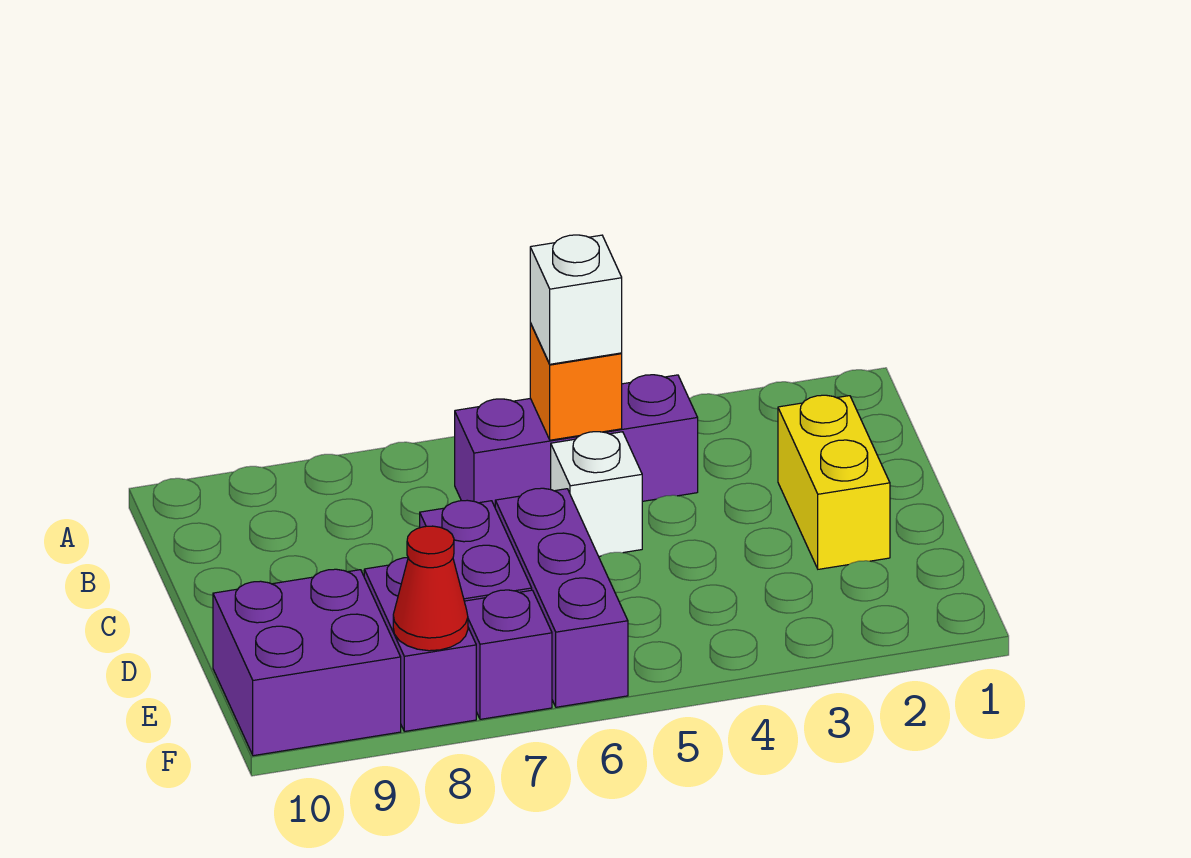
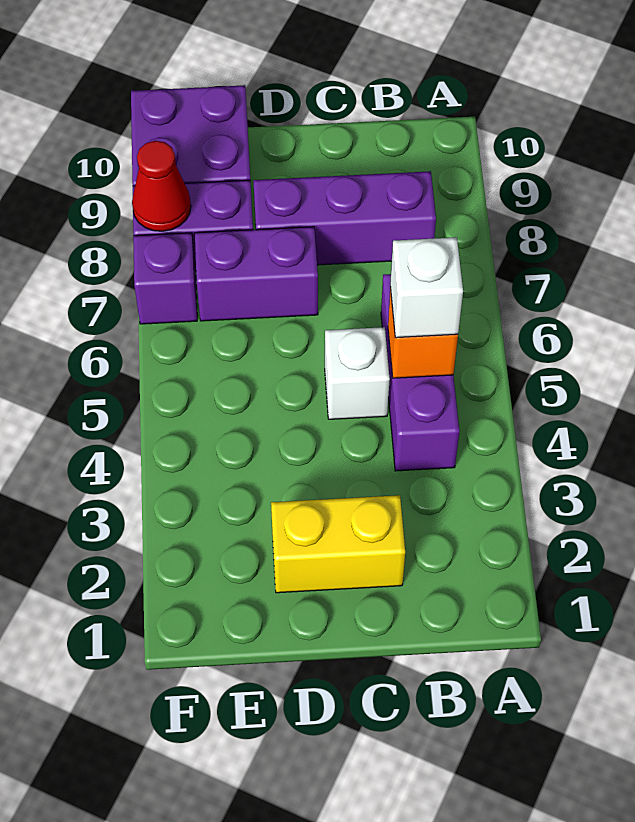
purple brick D6:F6 level 1 -> purple brick B8:D8 level 1

